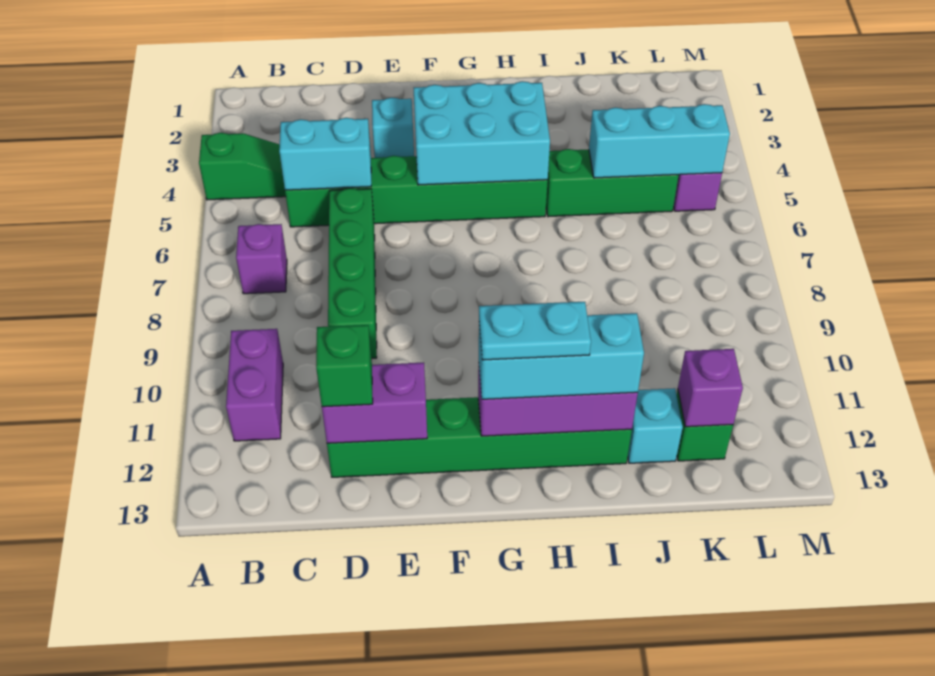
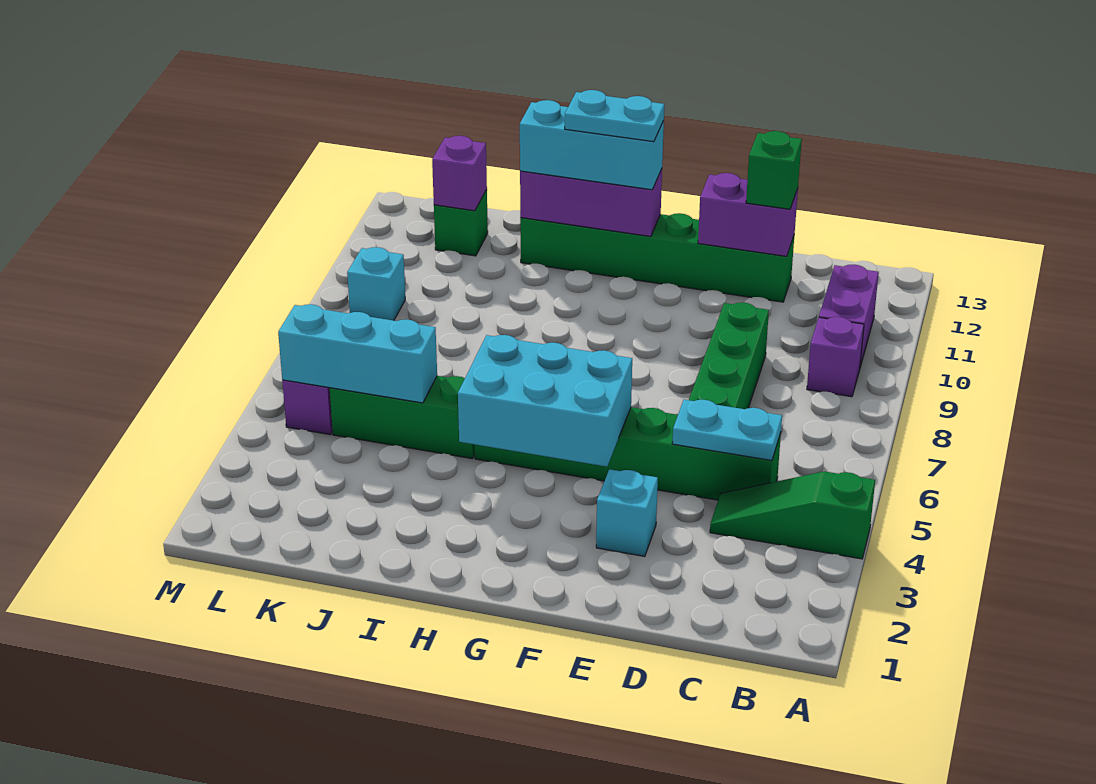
purple brick B7 level 1 -> purple brick B9 level 1
cyan brick C5:D5 level 2 -> cyan plate C5:D5 level 2
cyan brick J12 level 1 -> cyan brick L9 level 1

